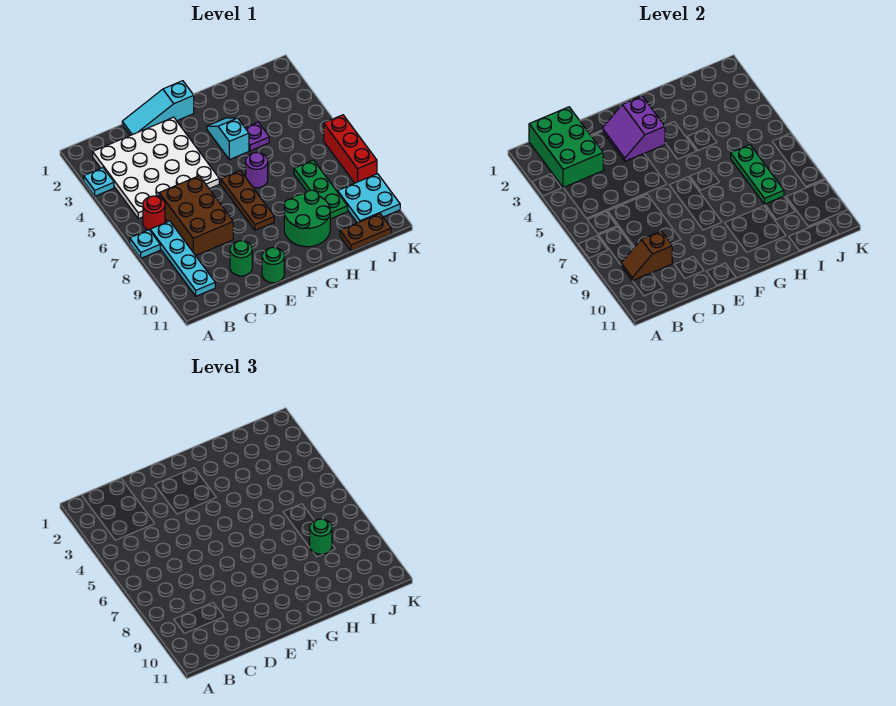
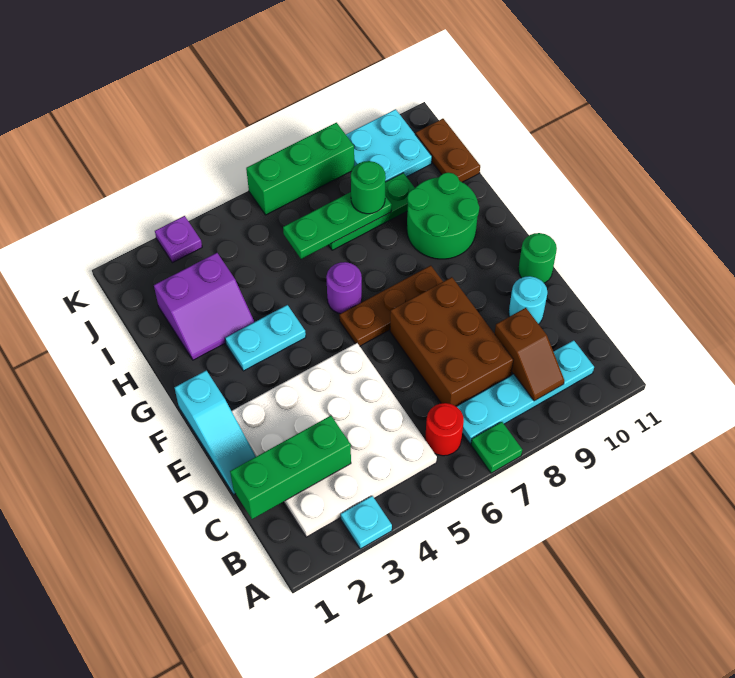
cyan plate A7 level 1 -> green plate A7 level 1
green brick B1:C3 level 2 -> green brick C1:C3 level 2
brown brick C6:D8 level 1 -> brown brick C7:E8 level 1
green round brick D10 level 1 -> cyan round brick D10 level 1
purple slope E2:F3 level 2 top F -> purple slope H2:I3 level 1 top I
cyan slope G3:G4 level 1 top 4 -> cyan plate G3:G4 level 1
purple plate H4 level 1 -> purple plate K3 level 1
red brick K6:K8 level 1 -> green brick K6:K8 level 1

